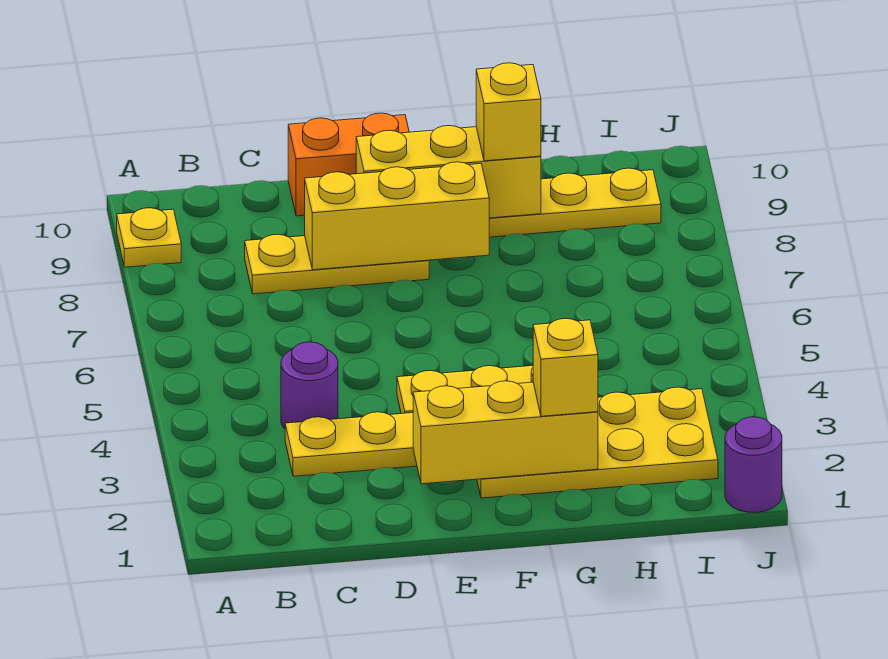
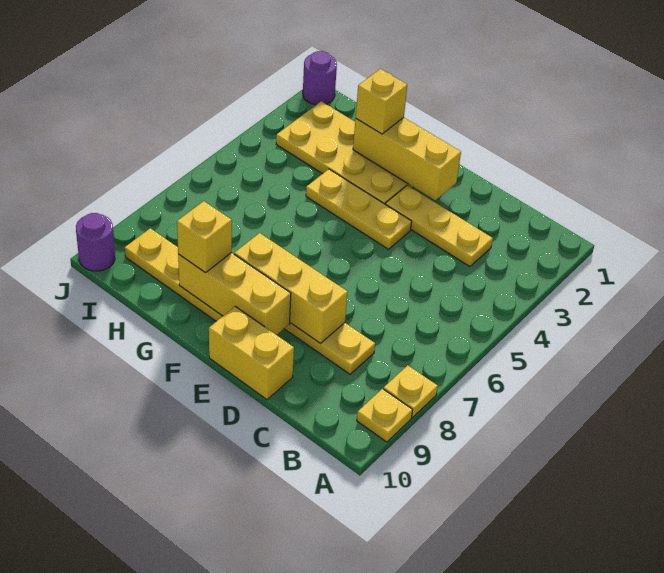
none -> yellow plate A8 level 1
purple round brick C4 level 1 -> purple round brick J10 level 1
orange brick D10:E10 level 1 -> yellow brick D10:E10 level 1

